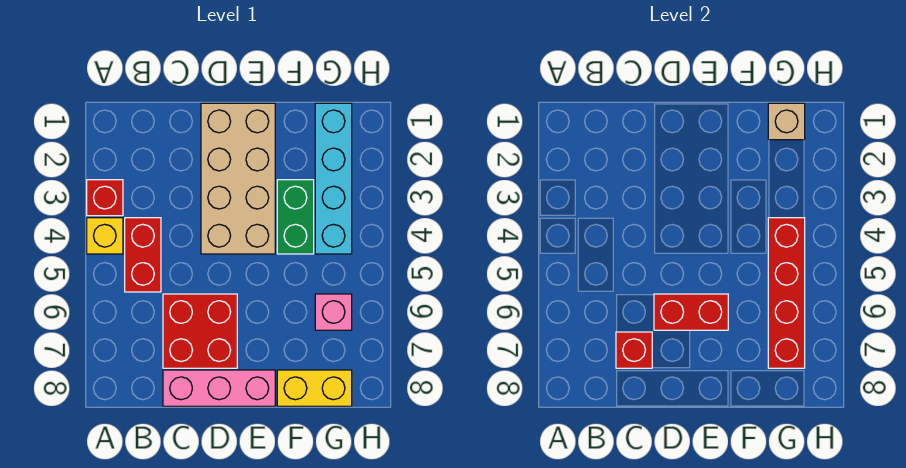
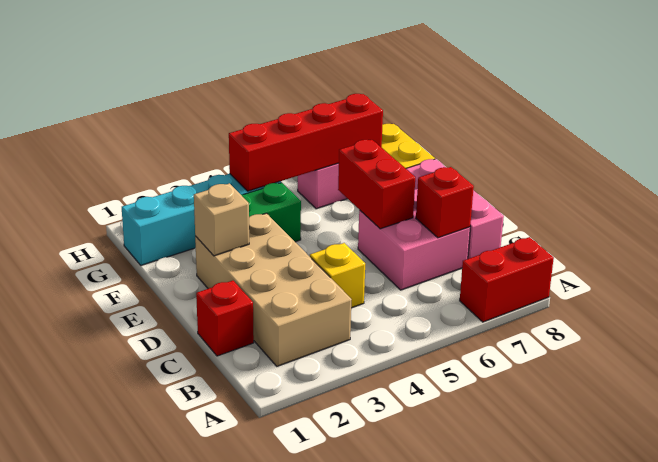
red brick A3 level 1 -> red brick C1 level 1
yellow brick A4 level 1 -> yellow brick C4 level 1
red brick B4:B5 level 1 -> red brick A7:A8 level 1
red brick C6:D7 level 1 -> pink brick C6:D7 level 1
tan brick D1:E4 level 1 -> tan brick B2:E3 level 1
tan brick G1 level 2 -> tan brick E2 level 2

